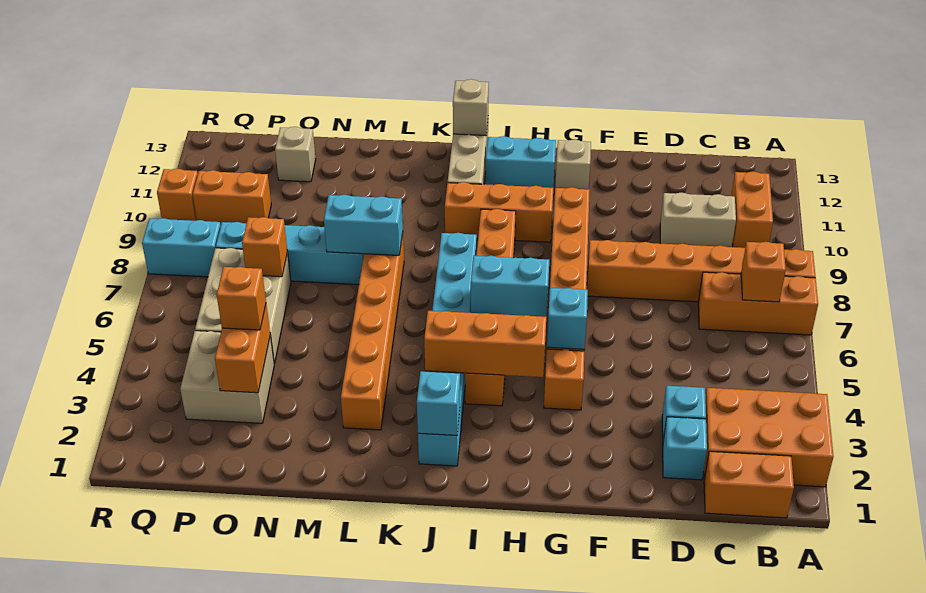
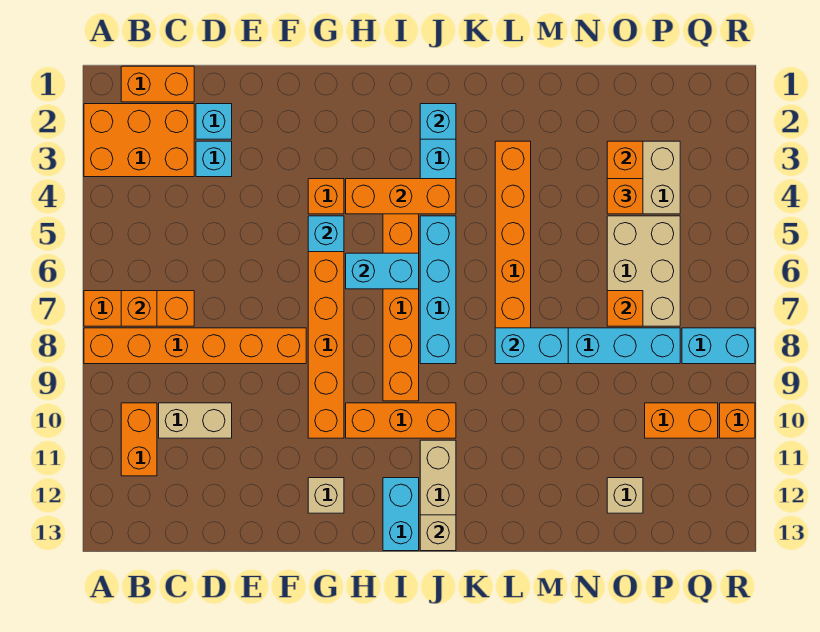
cyan brick H12:I12 level 1 -> cyan brick I12:I13 level 1

